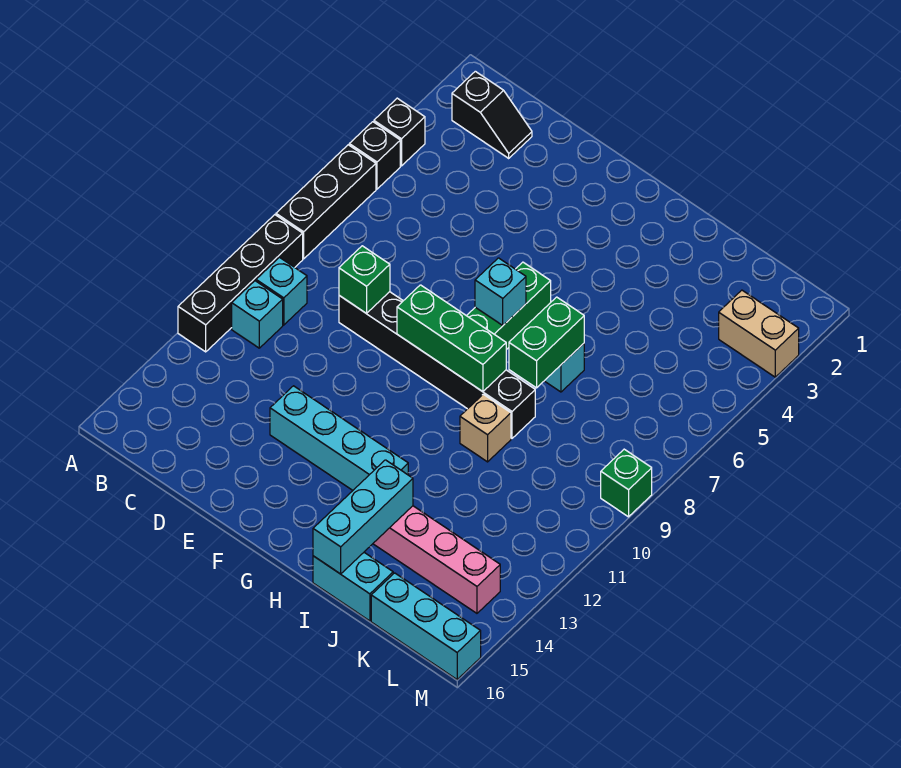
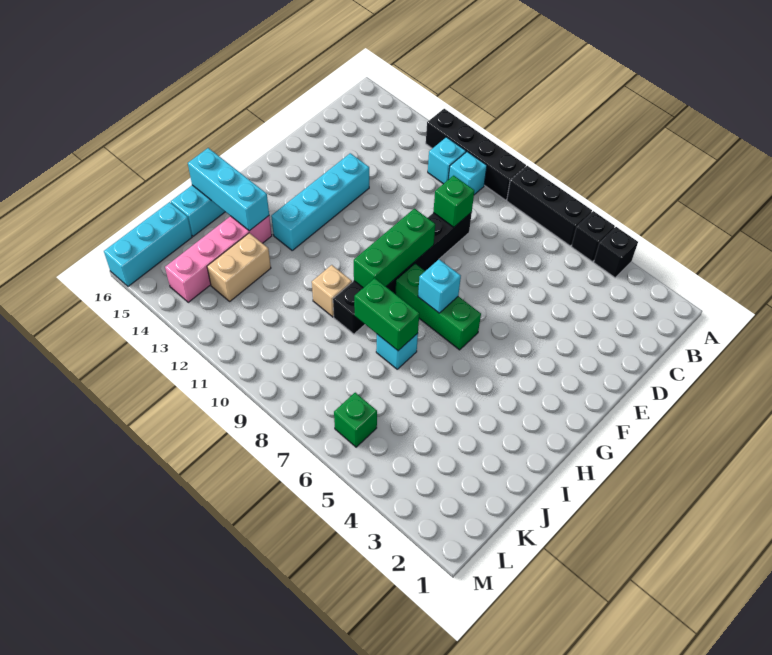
black slope B2:C2 level 1 top B -> none
tan brick L3:M3 level 1 -> tan brick J13:K13 level 1
green brick M9 level 1 -> green brick L6 level 1

